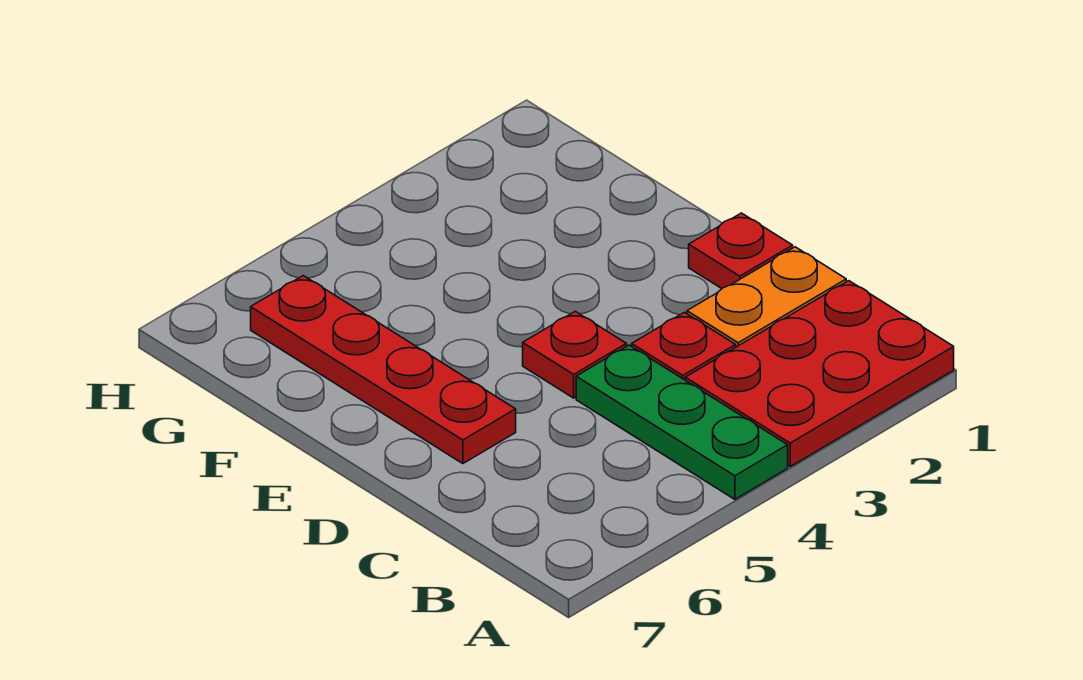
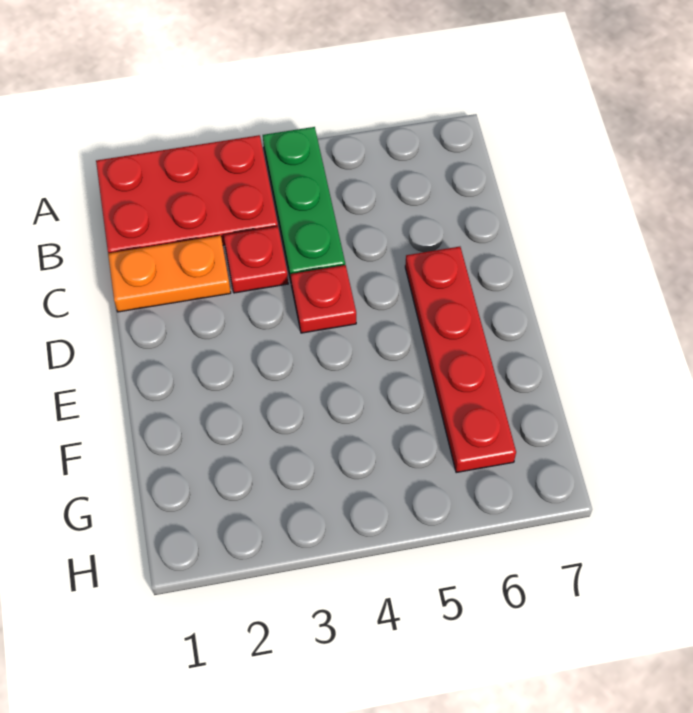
red plate D1 level 1 -> none

